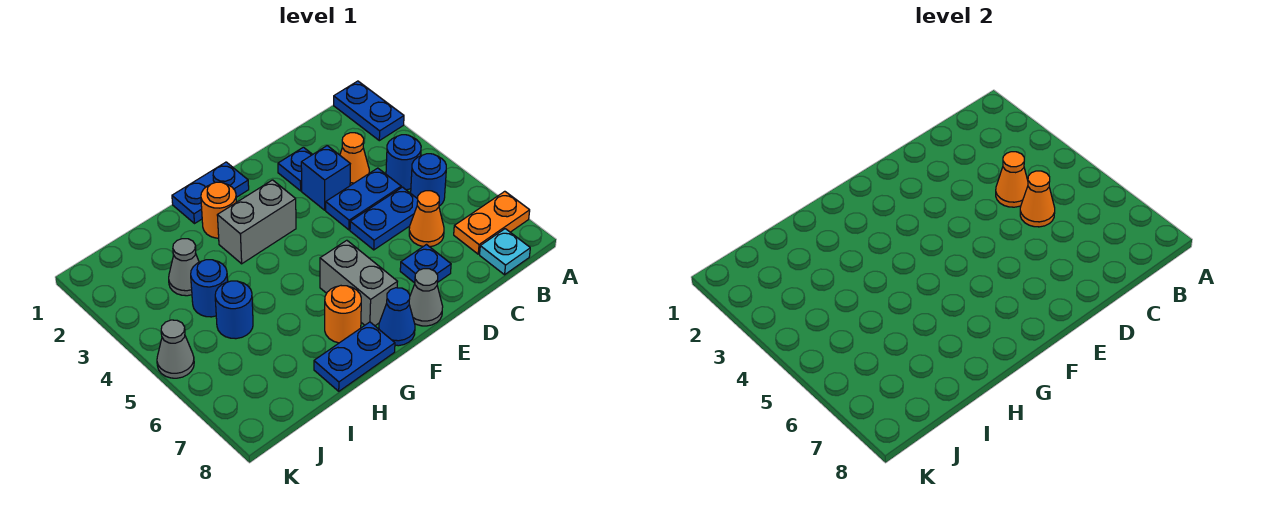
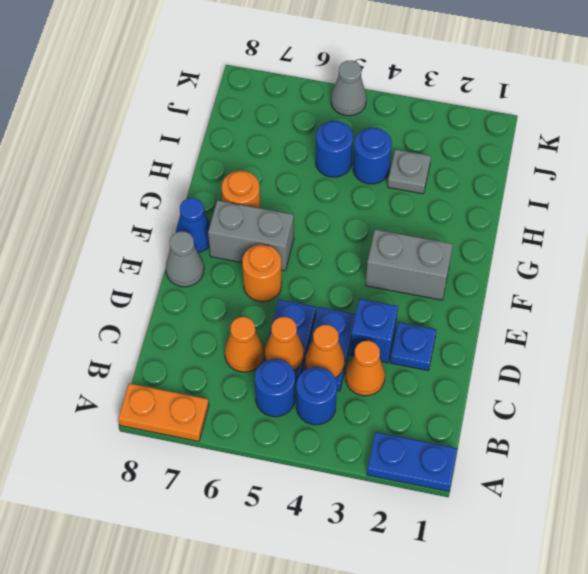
orange plate A7:B7 level 1 -> orange plate A7:A8 level 1
cyan plate B8 level 1 -> none
blue plate D7 level 1 -> none
blue plate F1:G1 level 1 -> none
grey brick F3:G3 level 1 -> grey brick F2:F3 level 1
orange round brick G2 level 1 -> orange round brick E6 level 1
blue plate G8:H8 level 1 -> none
grey cone I3 level 1 -> grey plate I3 level 1

